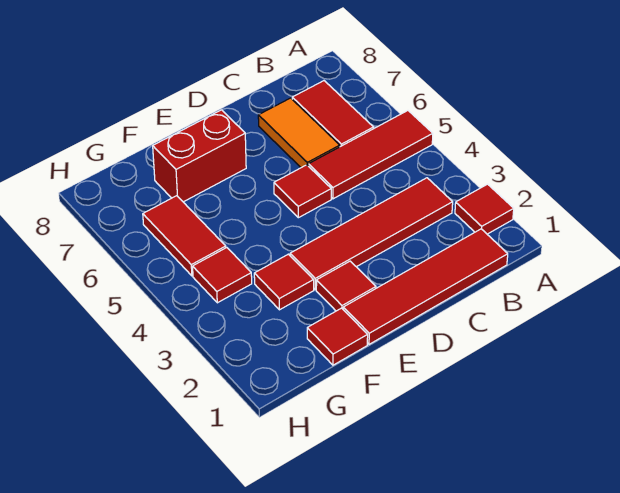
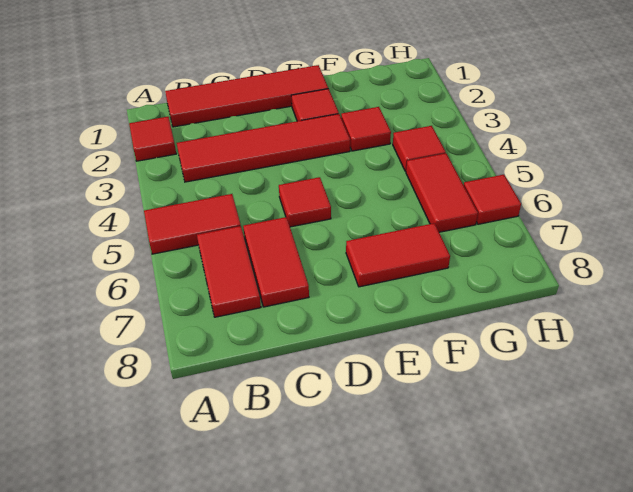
red tile A5:C5 level 1 -> red tile A5:B5 level 1
orange tile C6:C7 level 1 -> red tile C6:C7 level 1
red brick E7:F7 level 1 -> red tile E7:F7 level 1
red tile F1 level 1 -> red tile H6 level 1

